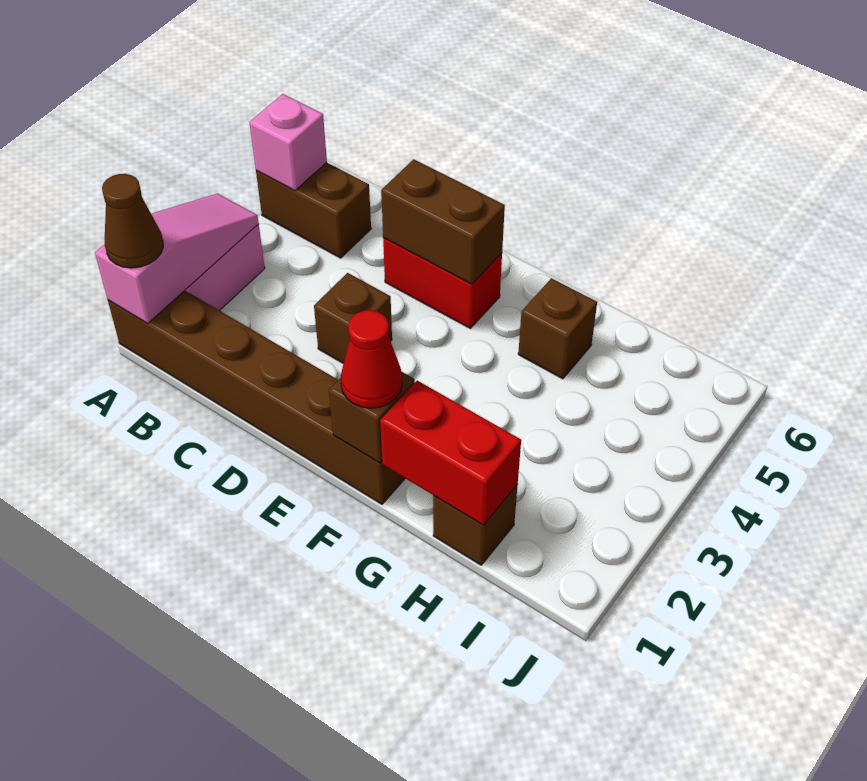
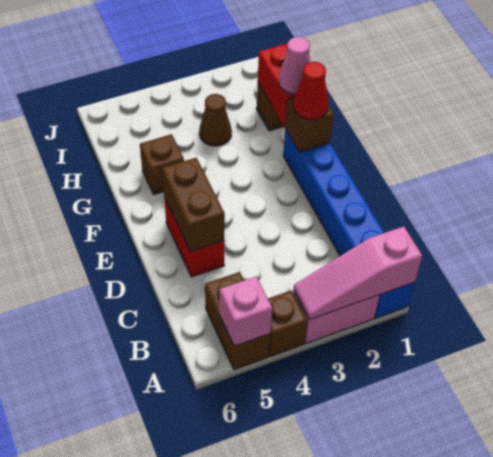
brown brick A1:F1 level 1 -> blue brick A1:F1 level 1
brown cone A1 level 3 -> brown cone H3 level 1
brown brick D3 level 1 -> brown brick A4 level 1
none -> pink cone G1 level 3

